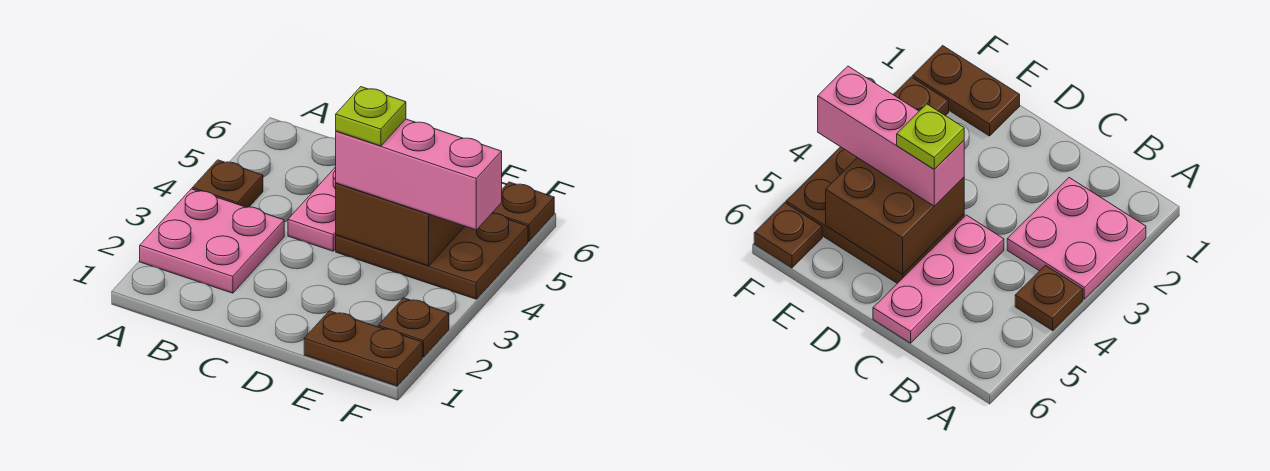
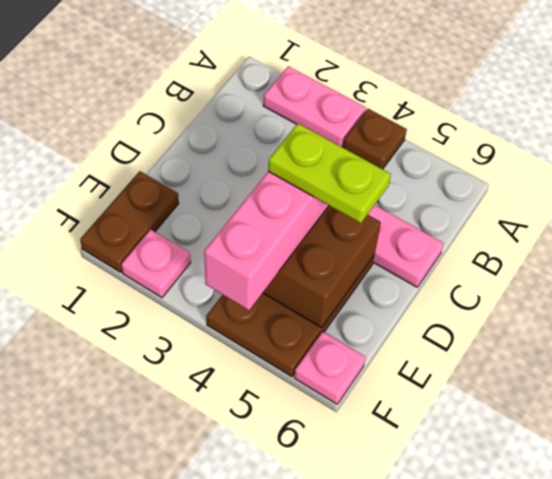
pink plate A2:B3 level 1 -> pink plate A2:A3 level 1
lime plate D4 level 4 -> lime plate D4:D5 level 4
brown plate F2 level 1 -> pink plate F2 level 1
brown plate F6 level 1 -> pink plate F6 level 1

